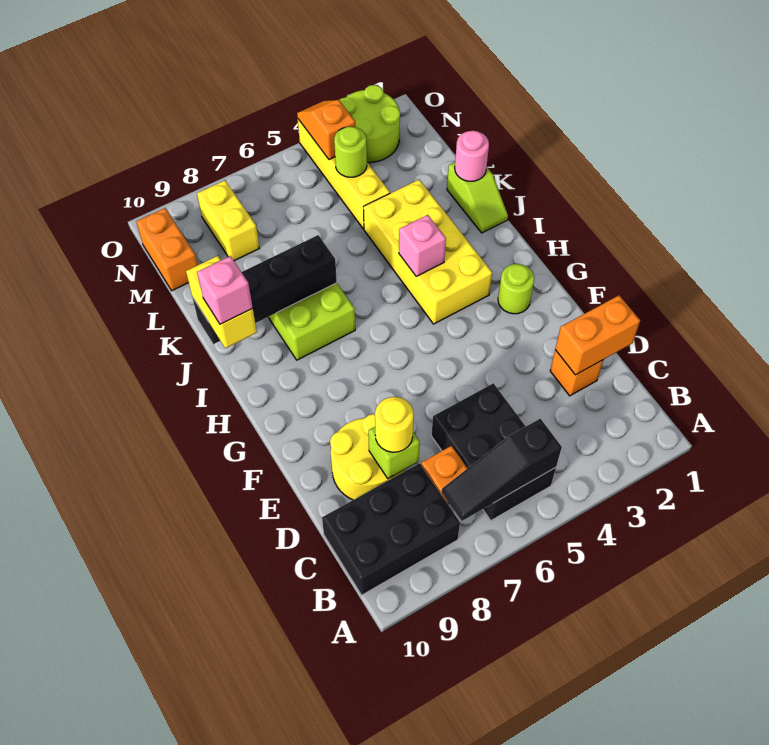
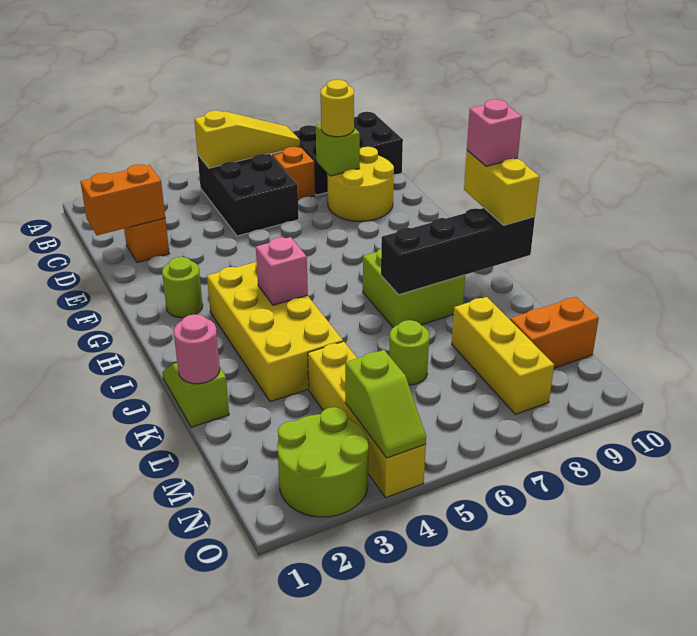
black slope B5:B7 level 2 top 5 -> yellow slope B5:B7 level 2 top 5
lime round brick M4 level 2 -> lime round brick L6 level 1
yellow brick M8:N8 level 1 -> yellow brick L8:N8 level 1
orange brick M10:N10 level 1 -> orange brick M9:M10 level 1
orange slope N4:O4 level 2 top N -> lime slope N4:O4 level 2 top N

